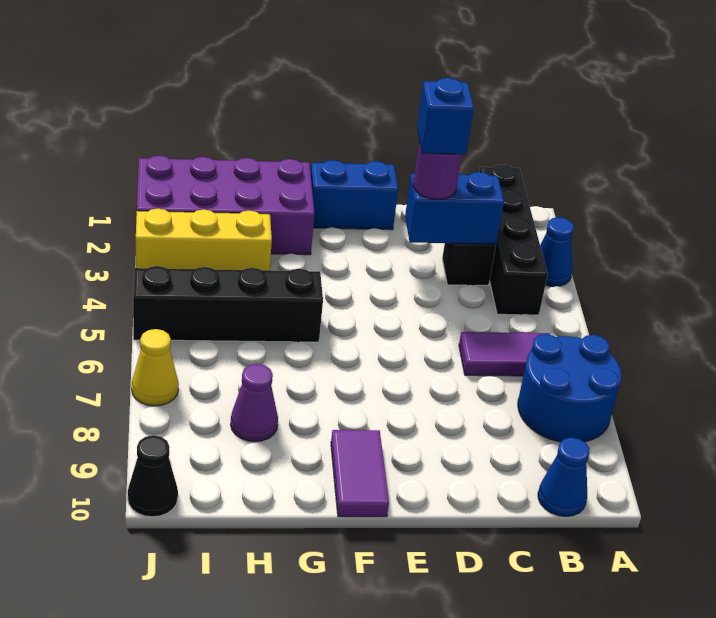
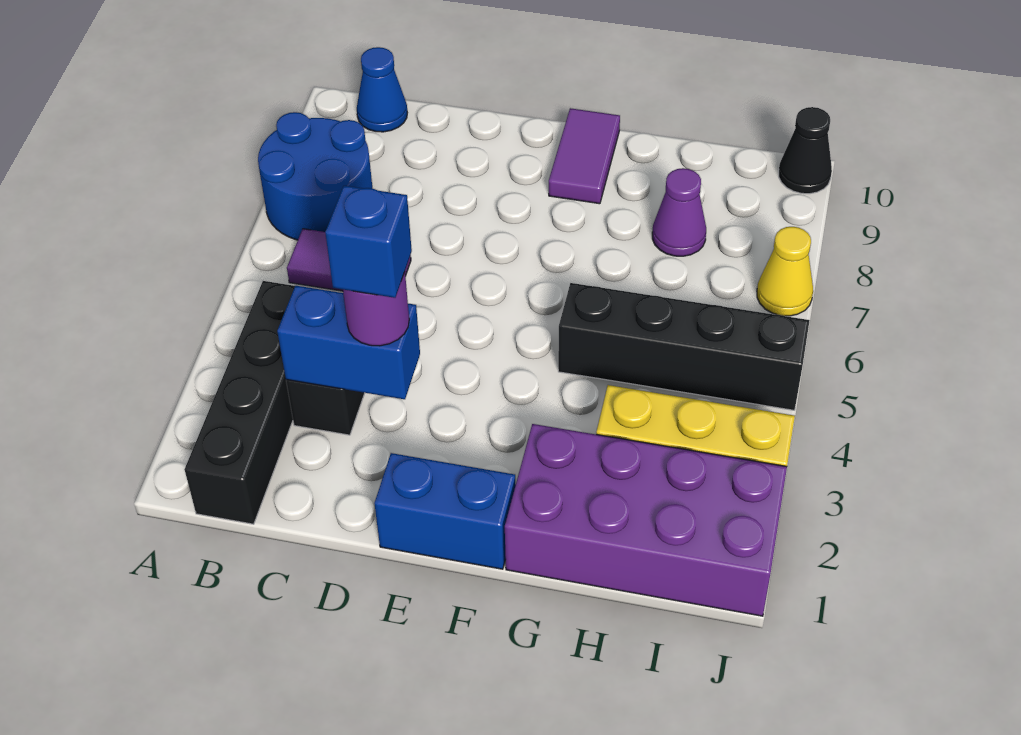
blue cone A3 level 1 -> none

